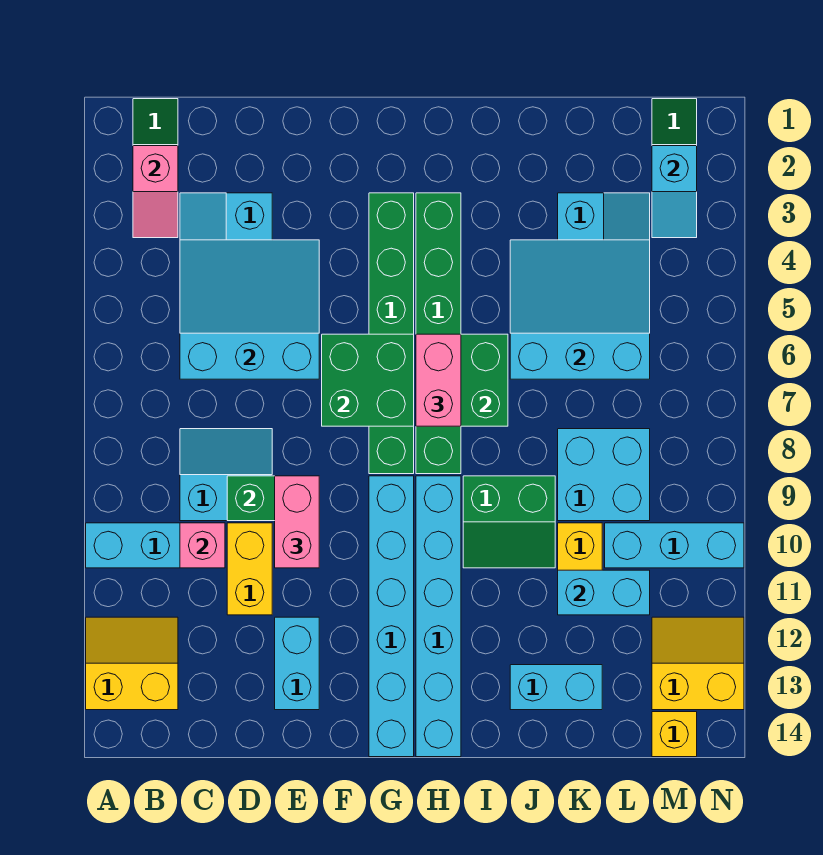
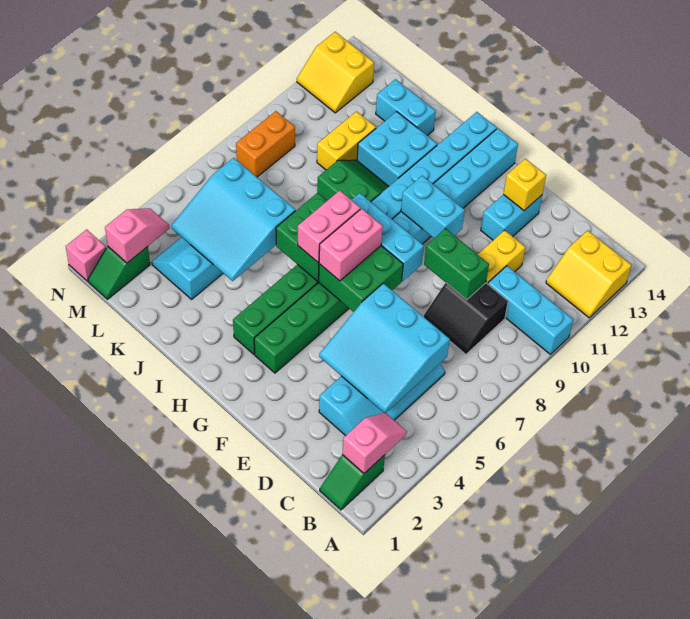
cyan slope C8:D9 level 1 top 9 -> black slope C8:D9 level 1 top 9
pink brick C10 level 2 -> pink brick N1 level 1
pink brick E9:E10 level 3 -> pink brick G6:G7 level 3
cyan brick K8:L9 level 1 -> cyan brick I11:J12 level 1
cyan brick K11:L11 level 2 -> cyan brick F10:G10 level 2
cyan brick L10:N10 level 1 -> cyan brick F8:H8 level 2
cyan slope M2:M3 level 2 top 2 -> pink slope M2:M3 level 2 top 2
none -> orange brick M8:M9 level 1
yellow brick M14 level 1 -> yellow brick E13 level 2

